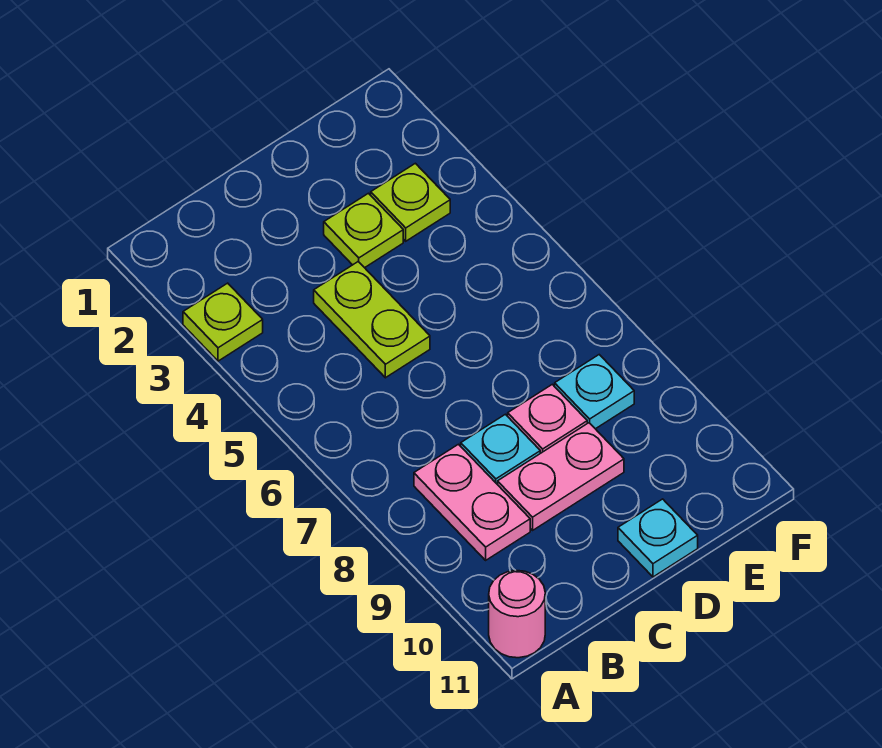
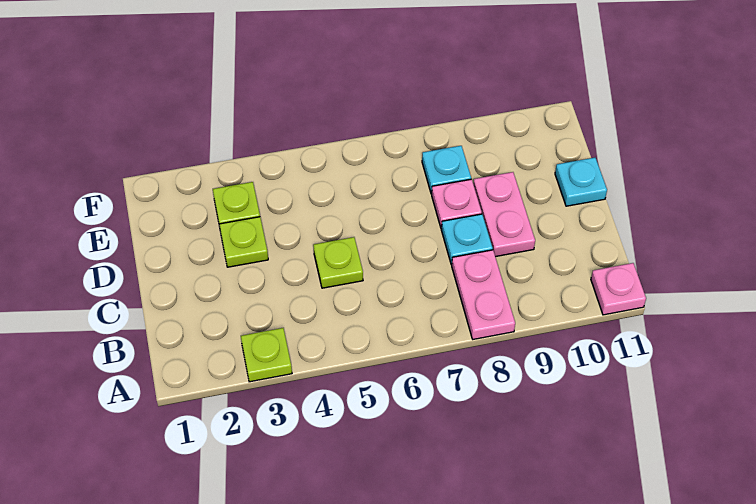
pink round brick A11 level 1 -> pink plate A11 level 1
pink plate B8:B9 level 1 -> pink plate A8:B8 level 1
lime plate C4:C5 level 1 -> lime plate C5 level 1

